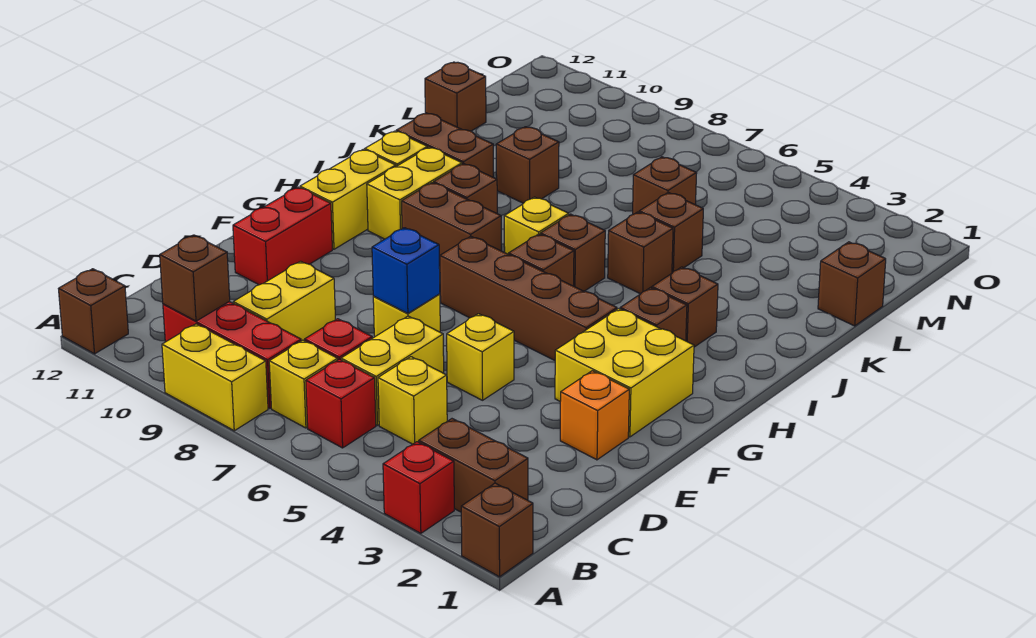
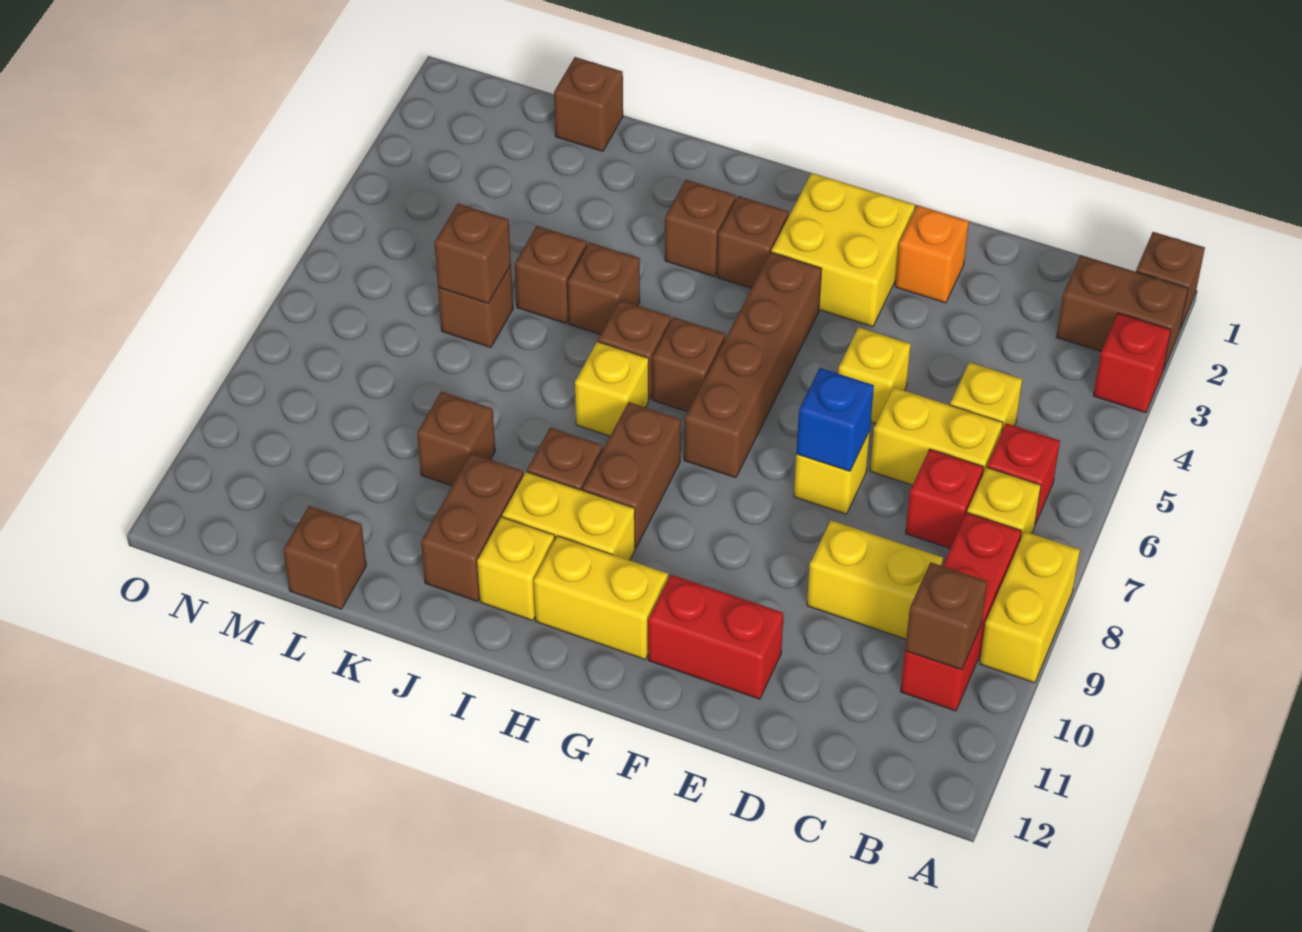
brown brick A12 level 1 -> brown brick L6 level 2
brown brick B2:B3 level 1 -> brown brick A2:B2 level 1

